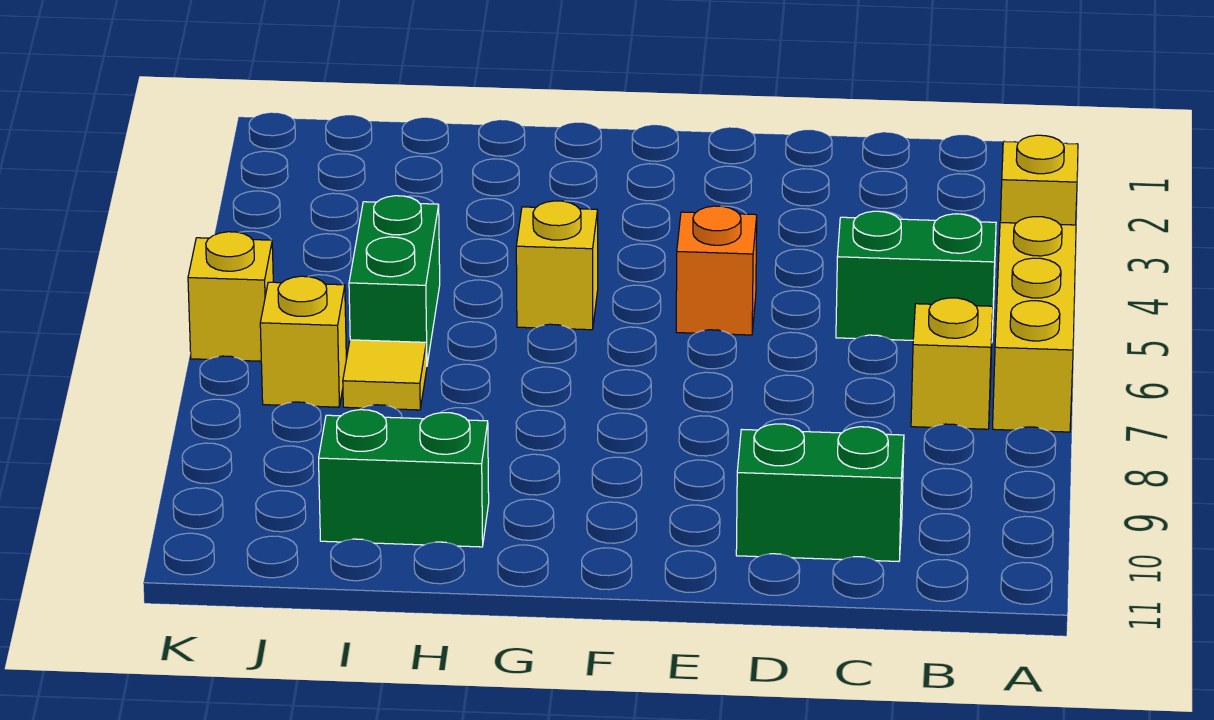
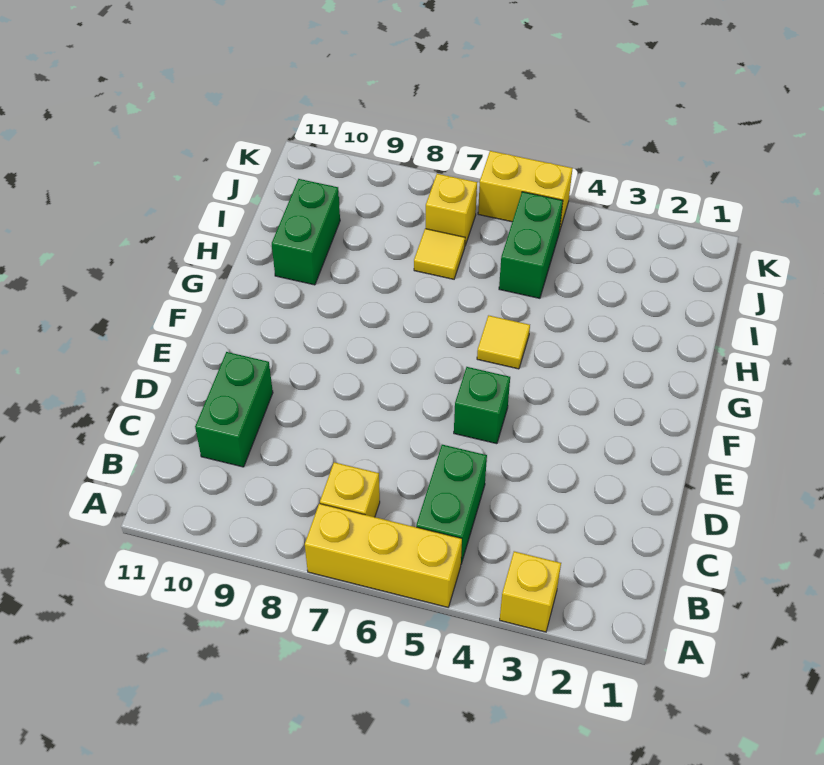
orange brick E5 level 1 -> green brick E5 level 1
yellow brick G5 level 1 -> yellow tile G5 level 1
green brick I5:I6 level 1 -> green brick I5:J5 level 1
yellow brick K6 level 1 -> yellow brick K5:K6 level 1

